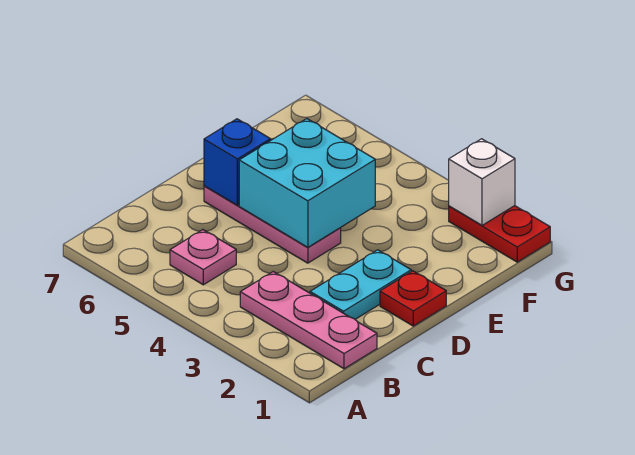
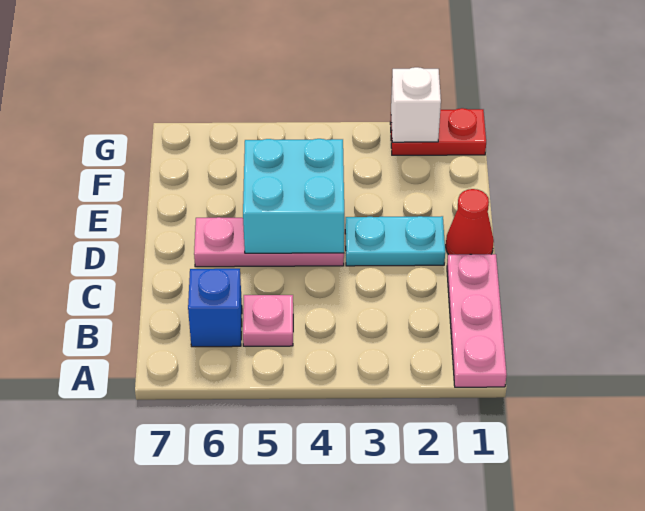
pink plate B1:B3 level 1 -> pink plate A1:C1 level 1
cyan plate C2:D2 level 1 -> cyan plate D2:D3 level 1
red plate D1 level 1 -> red cone D1 level 1
blue brick D6 level 2 -> blue brick B6 level 1

